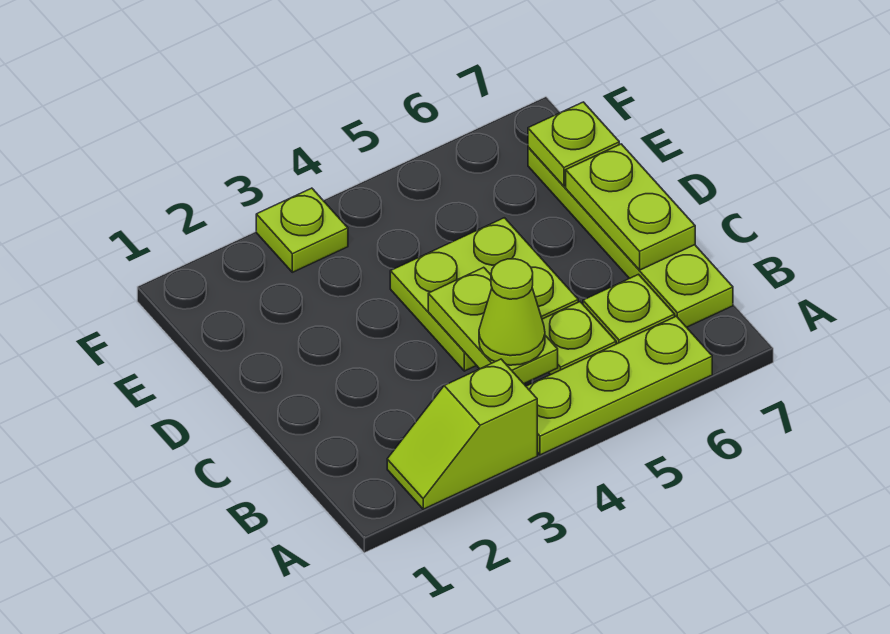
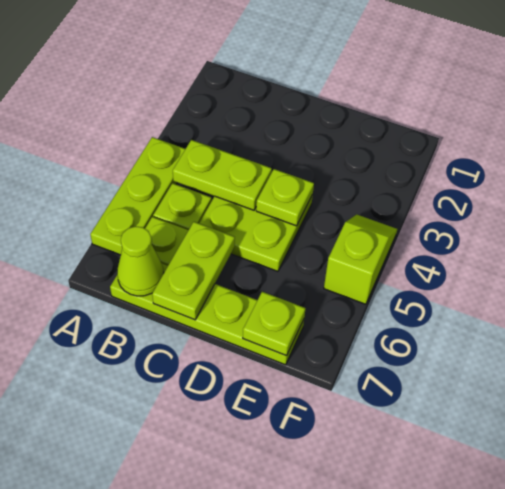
lime slope A2:A3 level 1 top 3 -> lime slope F4:F5 level 1 top 5
lime cone B4 level 3 -> lime cone B7 level 2
lime plate C7:D7 level 2 -> lime plate C6:C7 level 2
lime plate F3 level 1 -> lime plate D4 level 2

